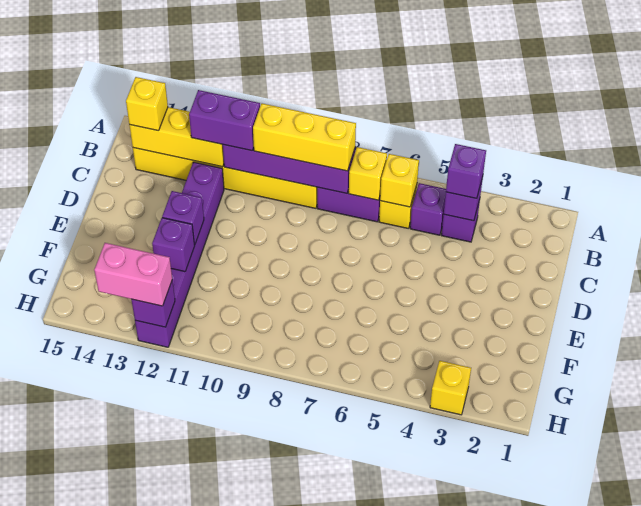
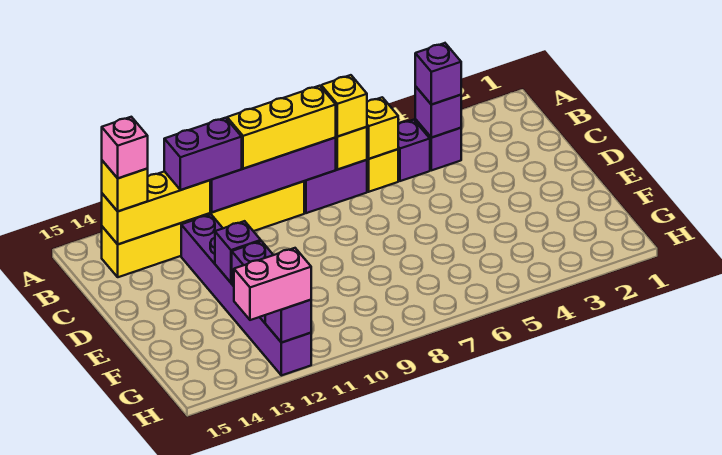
none -> pink brick B14 level 4
yellow brick H3 level 1 -> yellow brick B7 level 3

